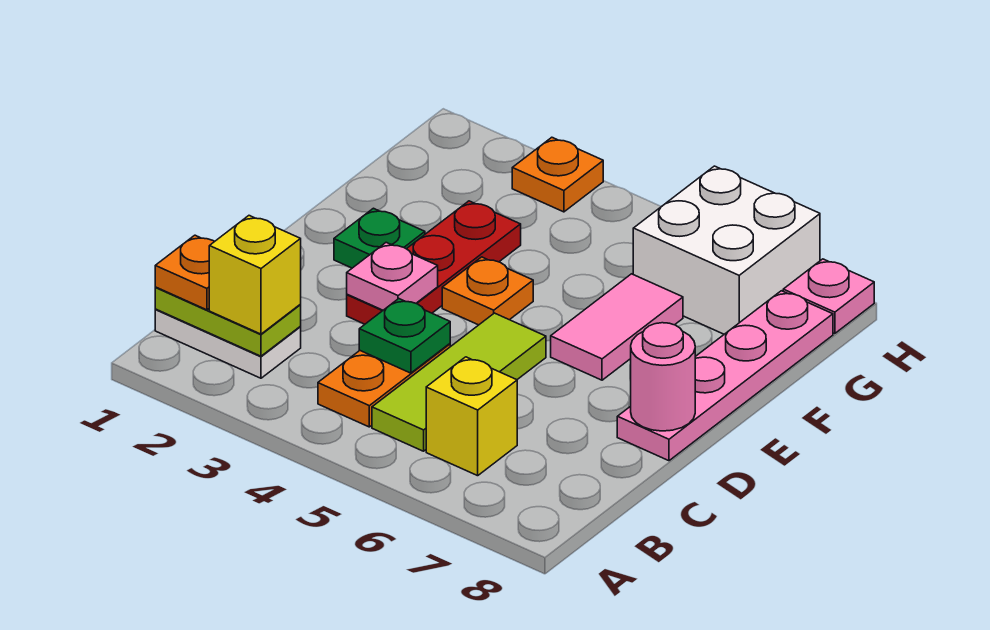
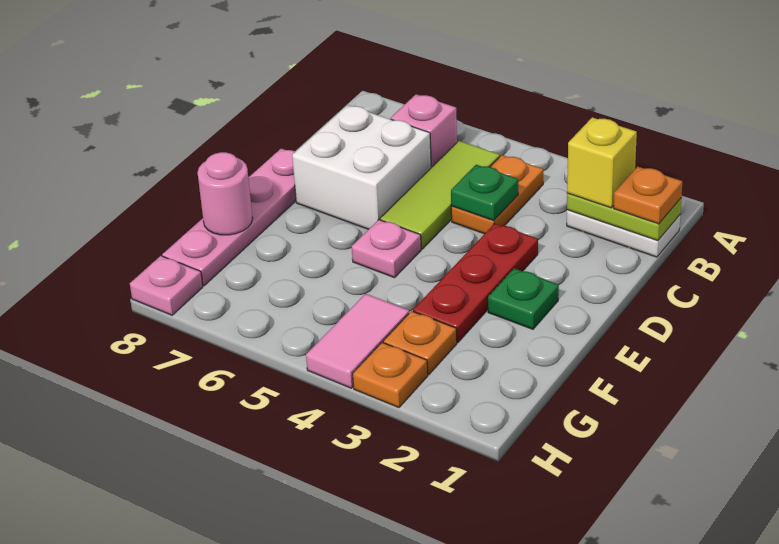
yellow brick B6 level 1 -> pink brick B6 level 1
pink plate D3 level 2 -> pink plate E5 level 1
pink round brick D8 level 2 -> pink round brick F8 level 2
orange plate E4 level 1 -> orange plate G3 level 1
pink tile E6:F6 level 1 -> pink tile G4:H4 level 1
white brick G6:H7 level 1 -> white brick C6:D7 level 1

